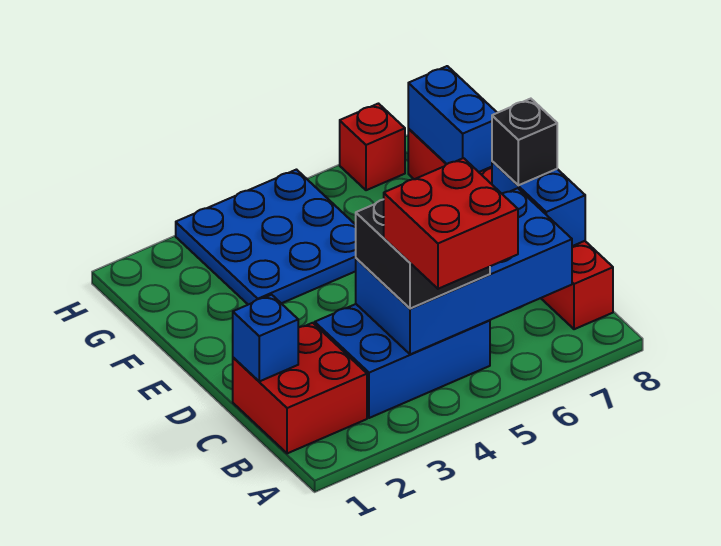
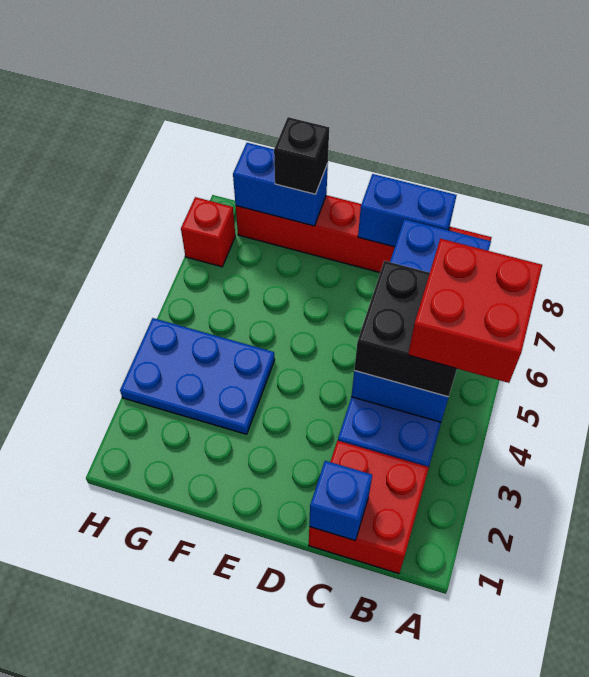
black brick D8 level 3 -> black brick F8 level 3
blue plate F3:H5 level 1 -> blue plate F3:H4 level 1

